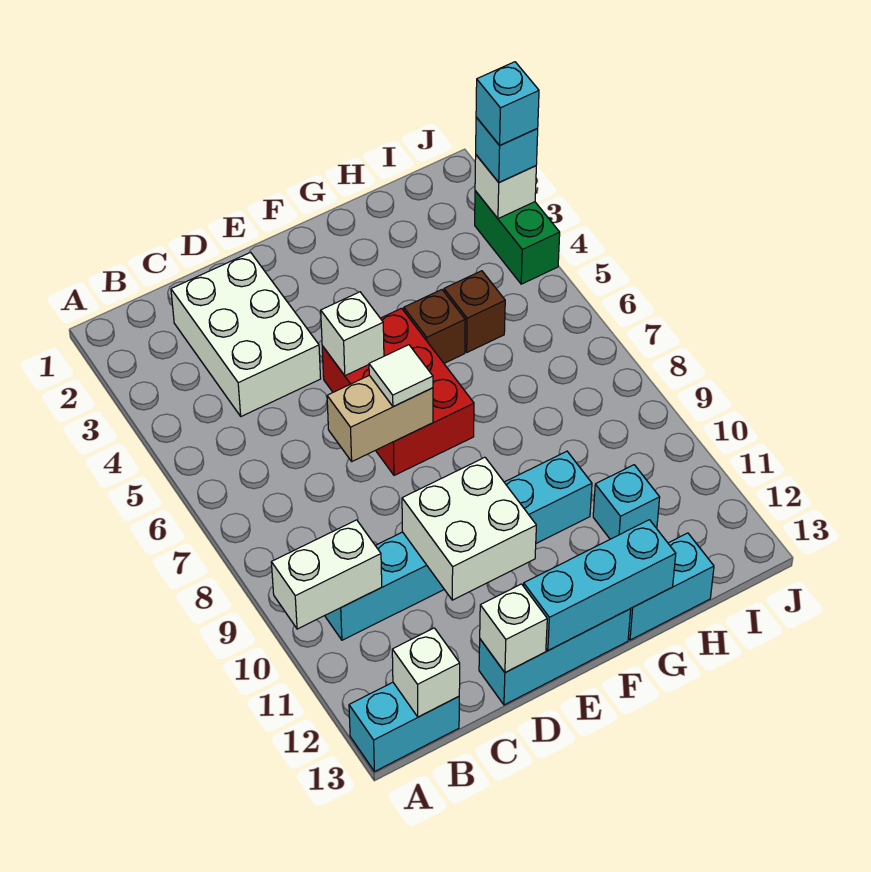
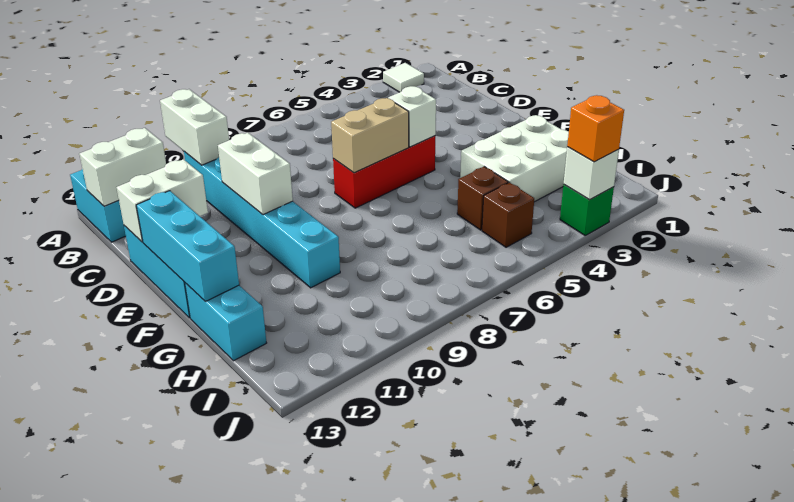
white brick B13 level 2 -> white brick B12:B13 level 2
white brick C2:D4 level 1 -> white brick G2:H4 level 1
tan brick D7:E7 level 2 -> tan brick E6:E7 level 2
white brick D10:E11 level 2 -> white brick D10:E10 level 2
white brick D13 level 2 -> white brick D12:D13 level 2
red brick E5:F7 level 1 -> red brick E5:E7 level 1
white tile E7 level 3 -> white tile A2 level 1
brown brick G5 level 1 -> brown brick I5 level 1
cyan brick H11 level 1 -> none
green brick J3:J4 level 1 -> green brick J3 level 1
cyan brick J3 level 3 -> orange brick J3 level 3
cyan brick J3 level 4 -> none

